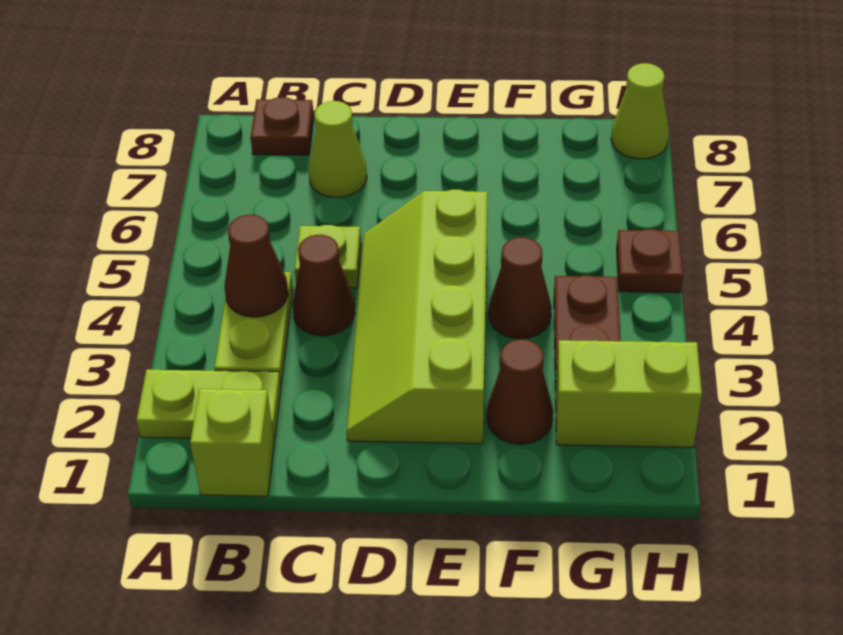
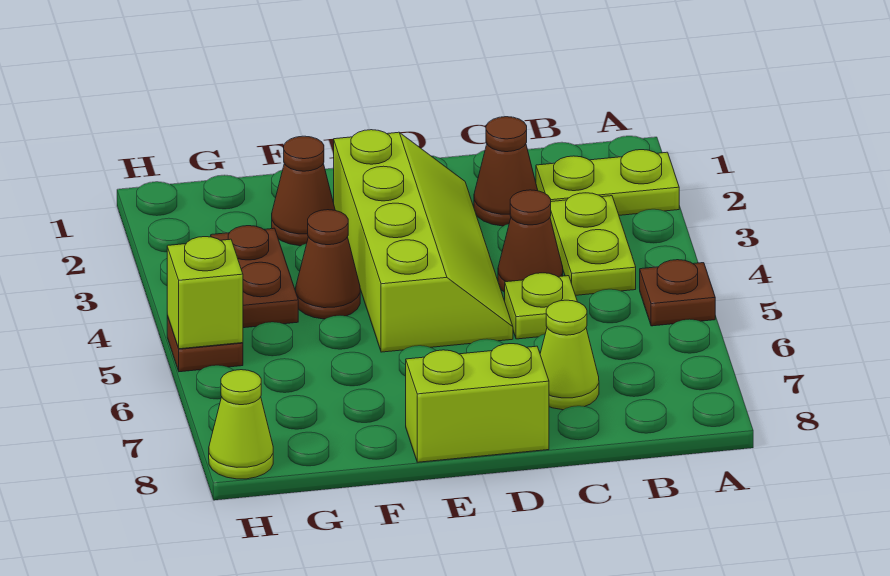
lime brick B1 level 1 -> lime brick H5 level 2
brown cone B4 level 2 -> brown cone C2 level 1
brown plate B8 level 1 -> brown plate A5 level 1
lime brick G2:H2 level 1 -> lime brick D8:E8 level 1

